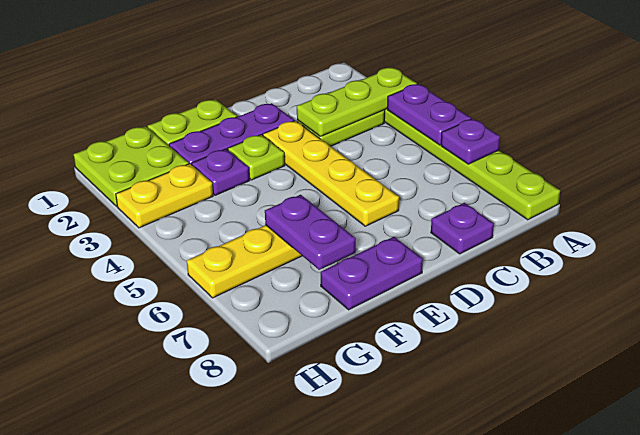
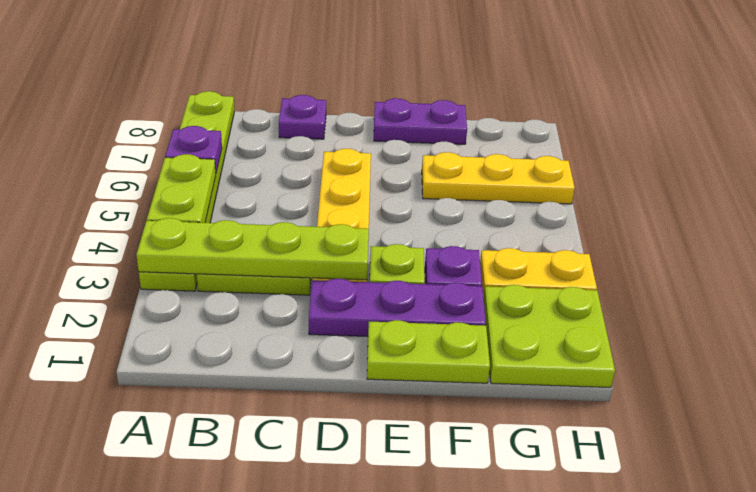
lime plate A3:C3 level 2 -> lime plate A3:D3 level 2
purple plate A4:A5 level 2 -> lime plate A4:A5 level 2
purple plate F6:F7 level 2 -> none

